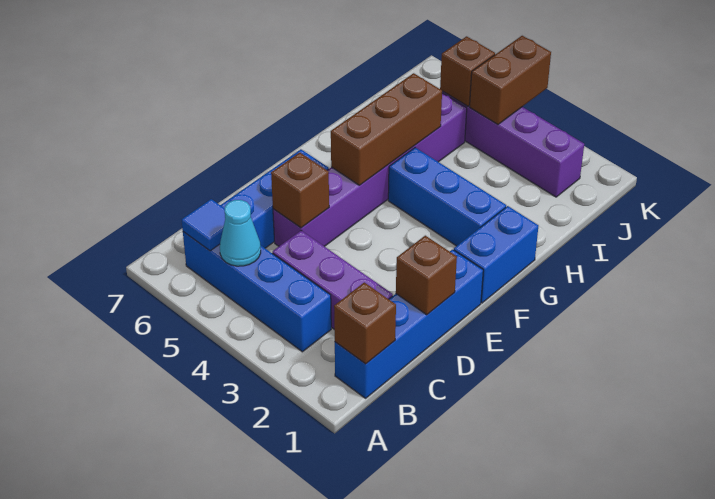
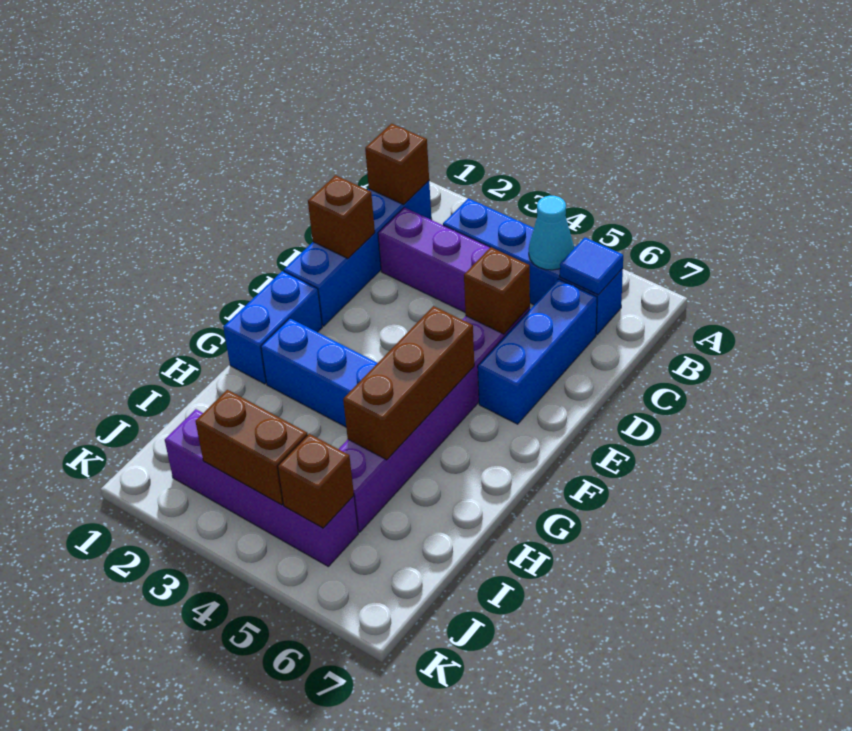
brown brick J4:K4 level 2 -> brown brick J3:J4 level 2

